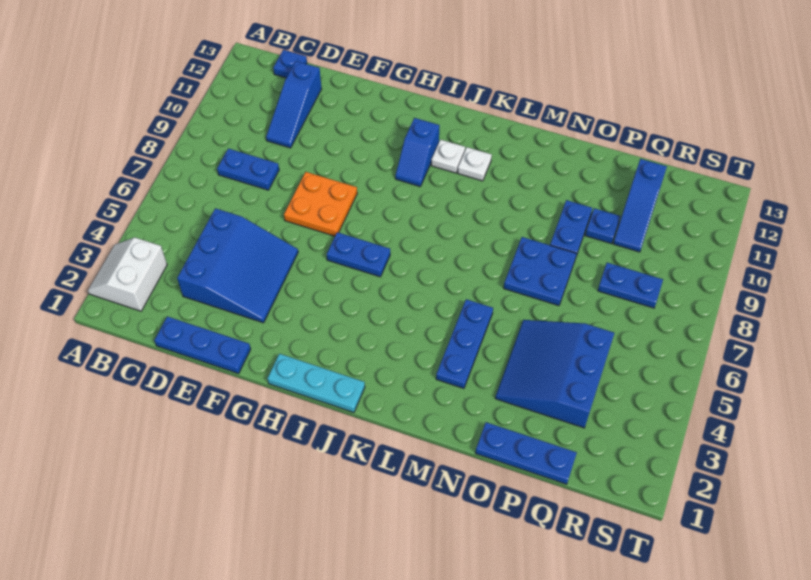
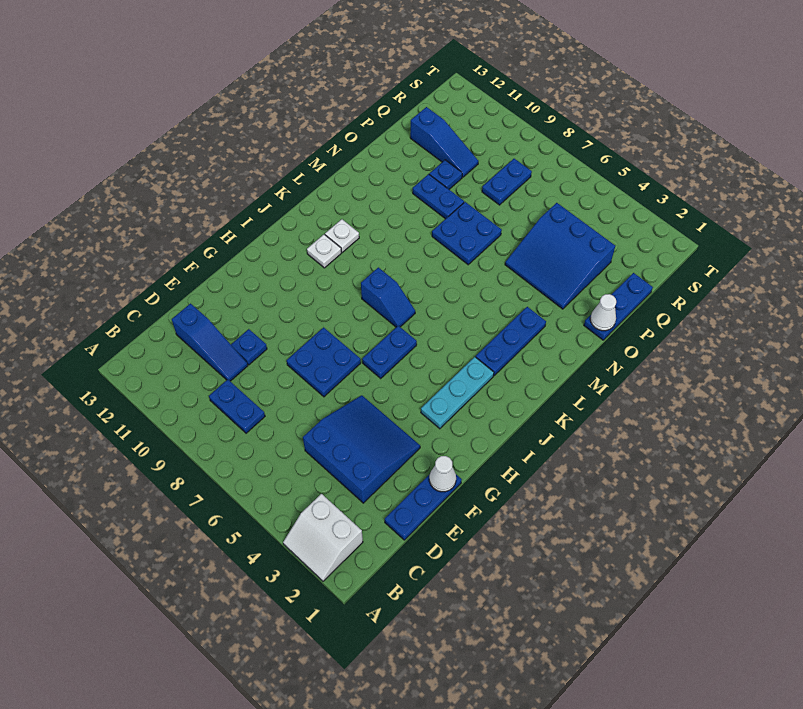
blue plate C8:D8 level 1 -> blue plate C8:C9 level 1
blue plate C13 level 1 -> blue plate E10 level 1
none -> white cone F1 level 2
orange plate F7:G8 level 1 -> blue plate F7:G8 level 1
cyan plate H1:J1 level 1 -> cyan plate H3:J3 level 1
blue slope I10:I11 level 1 top 11 -> blue slope J7:J8 level 1 top 8
blue plate M3:M5 level 1 -> blue plate K3:M3 level 1
none -> white cone O1 level 2

